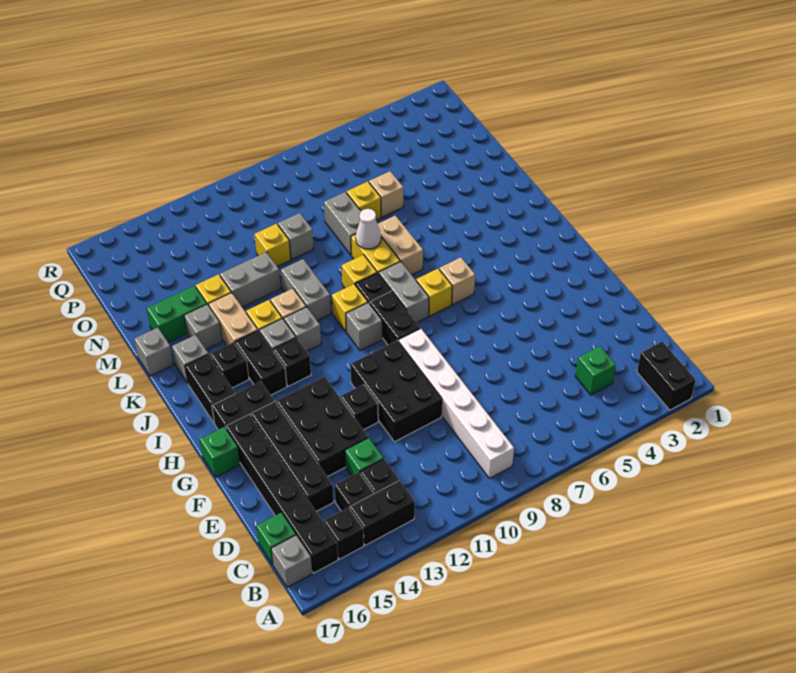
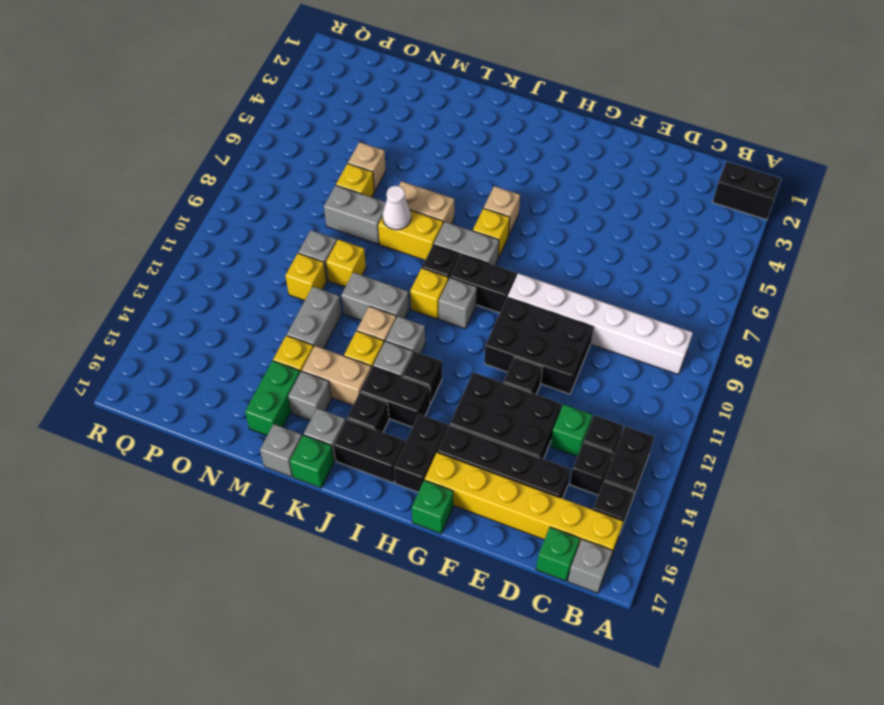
black brick B16:G16 level 1 -> yellow brick B16:G16 level 1
green brick C4 level 1 -> green brick K17 level 1
yellow brick K9 level 1 -> yellow brick M10 level 1

